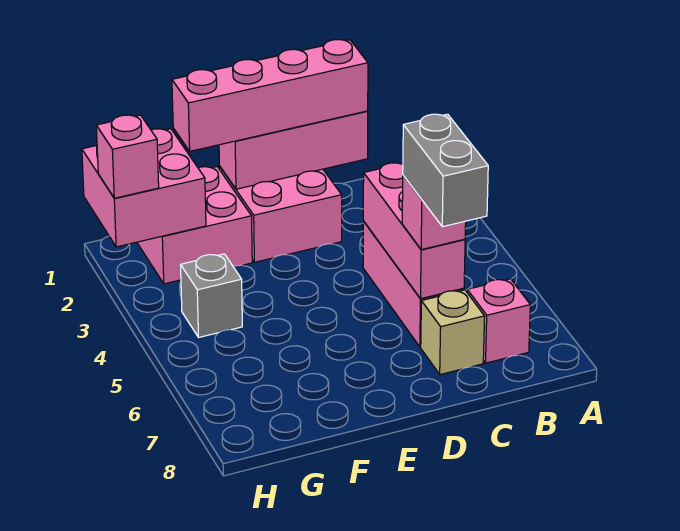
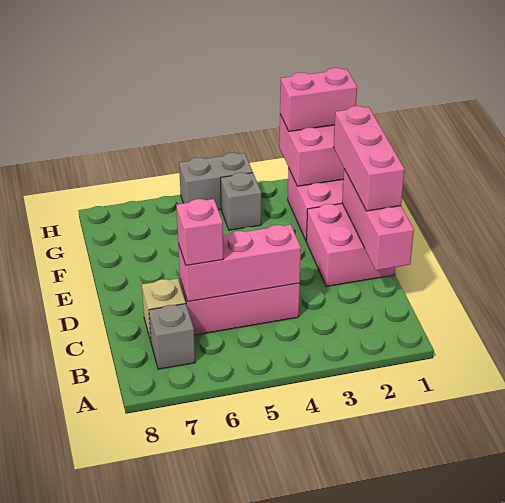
pink brick B7 level 1 -> grey brick B7 level 1
pink brick C1:F1 level 3 -> pink brick D1:F1 level 3
grey brick C6:C7 level 4 -> grey brick H4:H5 level 1
pink brick H2 level 3 -> pink brick H1:H2 level 3

